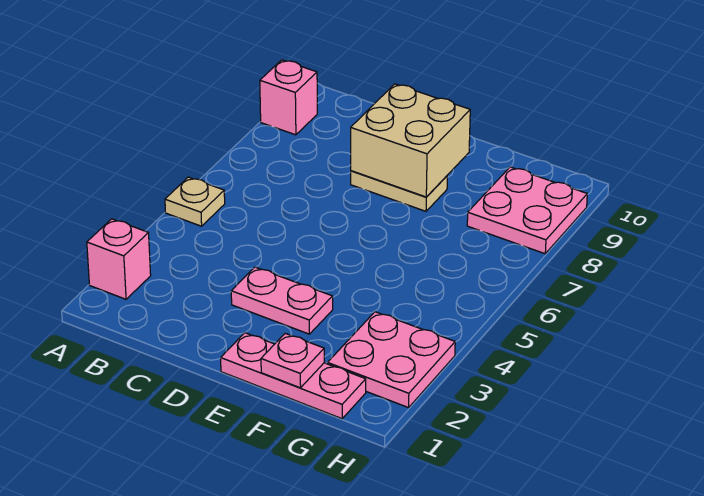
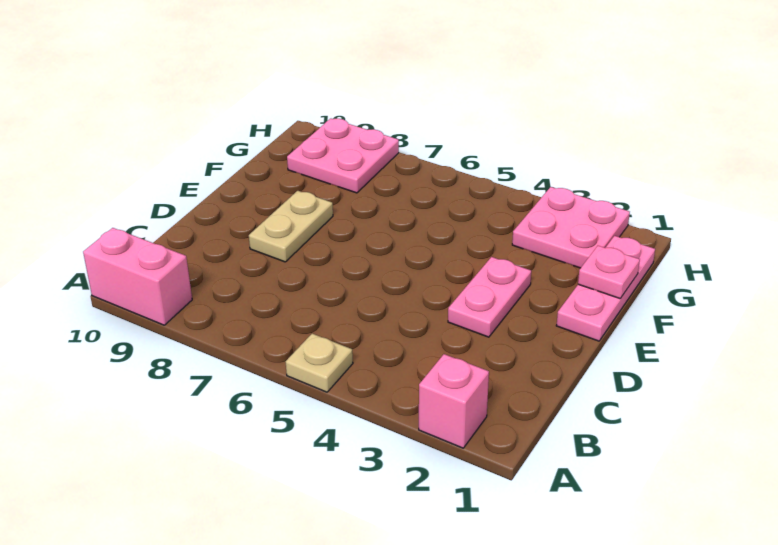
pink brick A9 level 1 -> pink brick A9:A10 level 1
tan brick D8:E9 level 2 -> none

